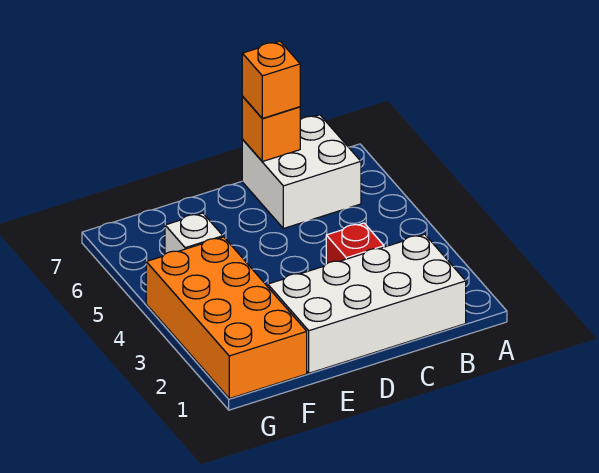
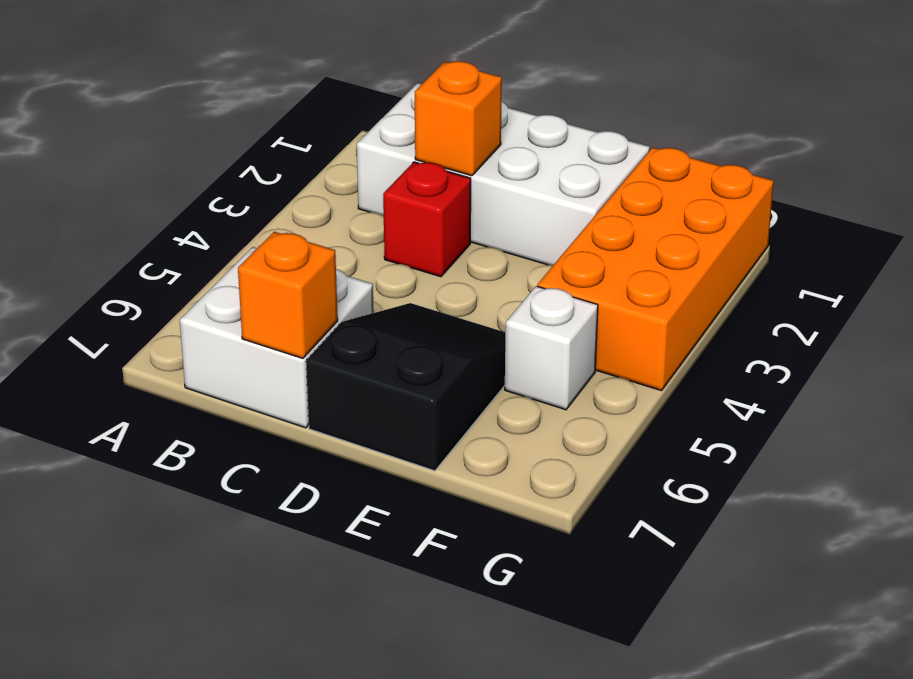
orange brick C7 level 3 -> orange brick C2 level 2
none -> black slope D5:E7 level 1 top 7

